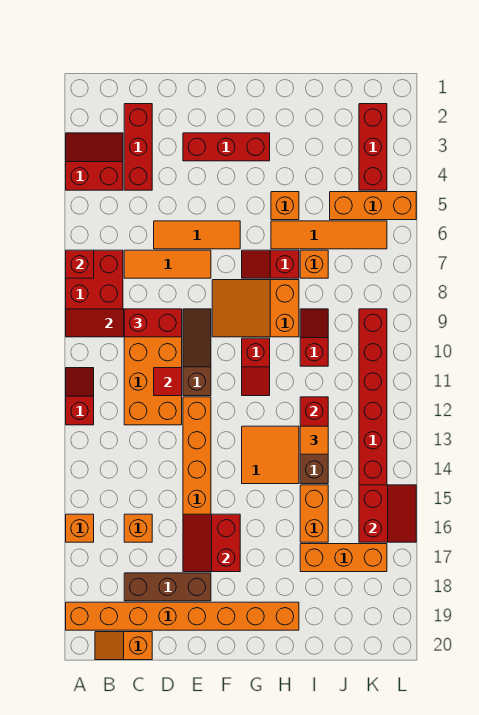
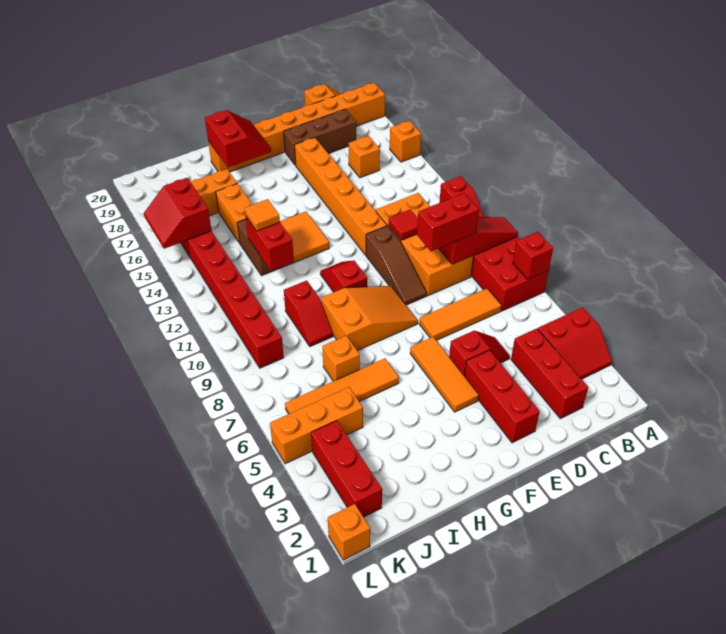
orange tile D6:F6 level 1 -> orange tile F4:F6 level 1
red brick E3:G3 level 1 -> red brick E2:E4 level 1
red slope E16:F17 level 2 top F -> red slope G18:H19 level 2 top H
red slope G7:H7 level 1 top H -> red slope D5:E5 level 1 top E
orange brick H5 level 1 -> orange brick L1 level 1

